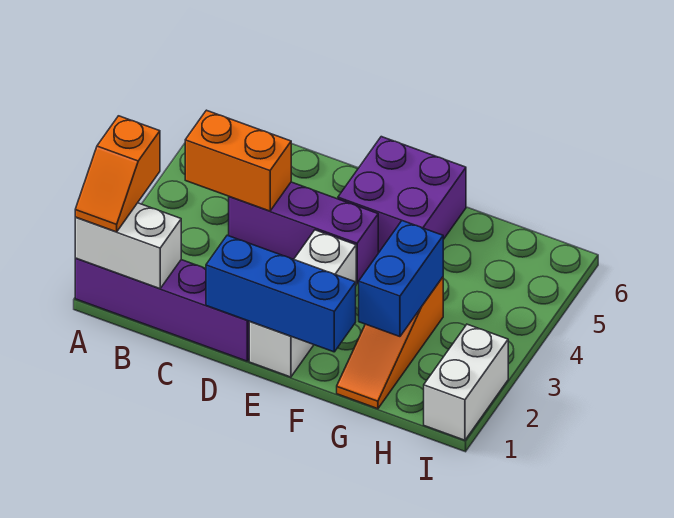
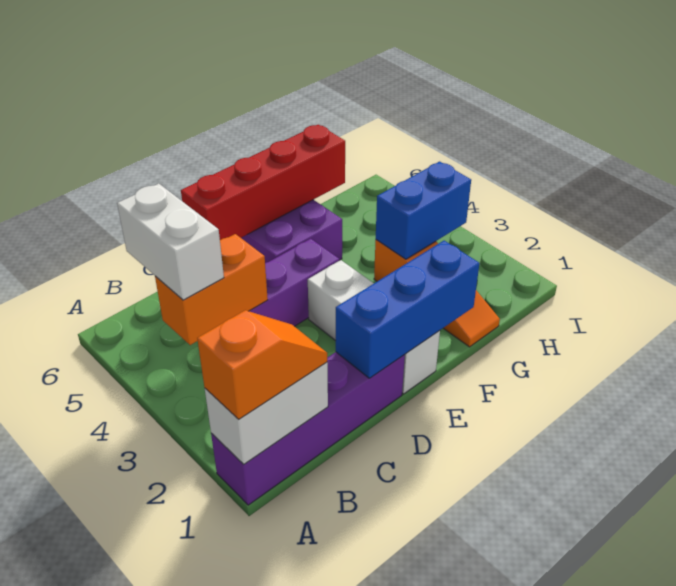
orange slope A1:A2 level 3 top 2 -> orange slope A1:B1 level 3 top A
none -> red brick D6:G6 level 2
blue brick G2:G3 level 2 -> blue brick G3:H3 level 2
white brick I1:I2 level 1 -> white brick B4:B5 level 3

